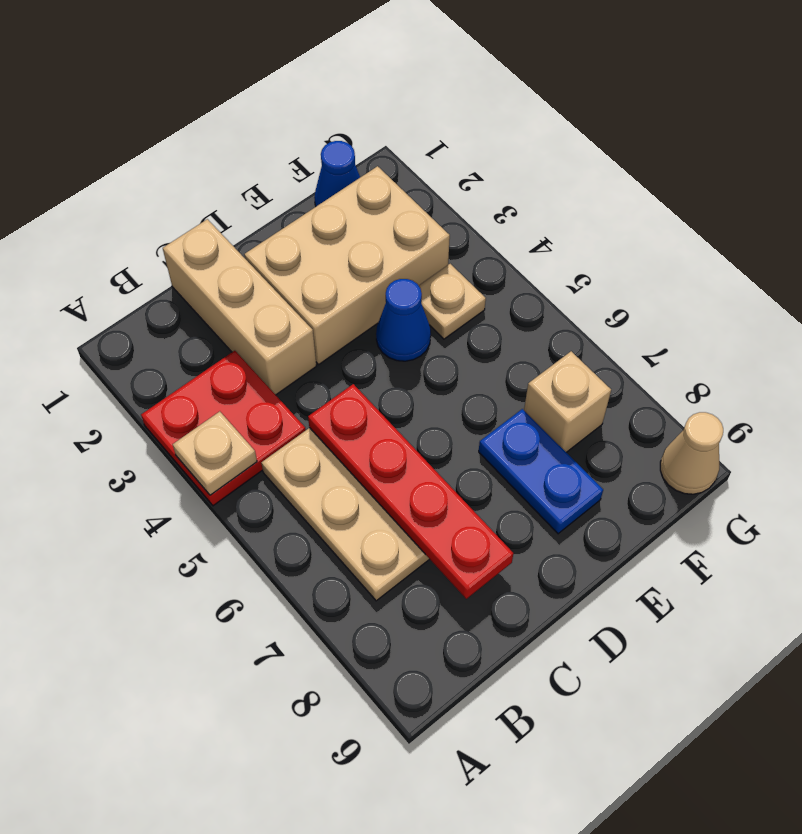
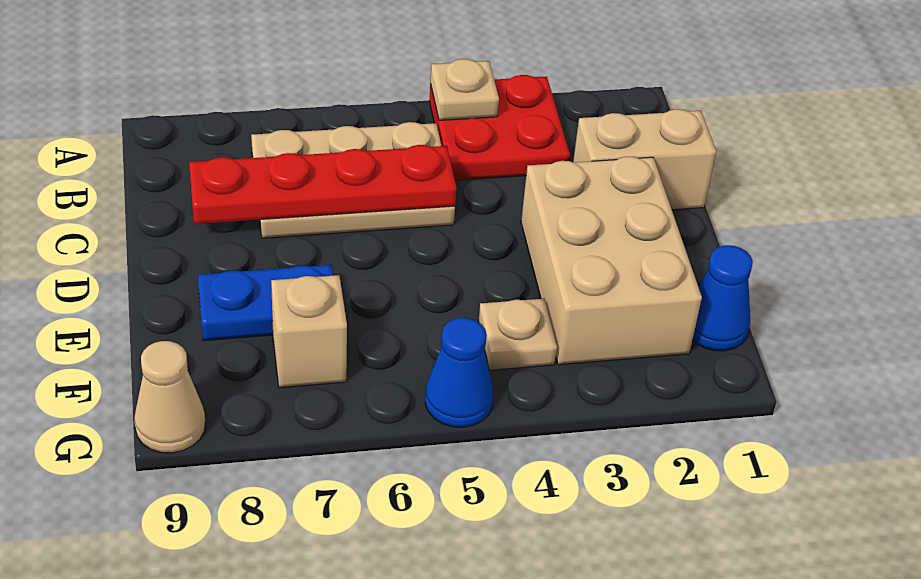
tan brick C1:C3 level 1 -> tan brick C1:C2 level 1
blue cone E4 level 1 -> blue cone G5 level 1

